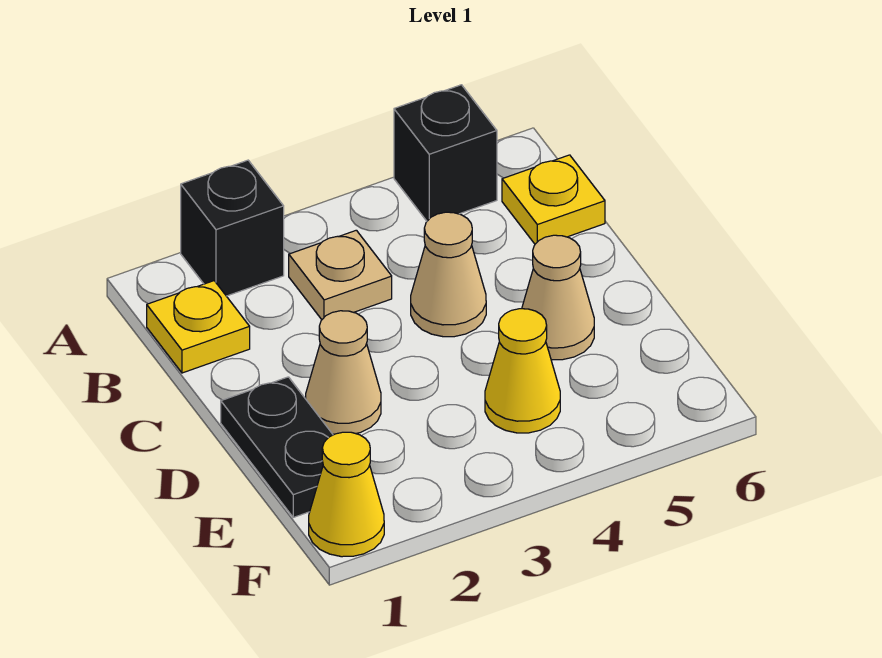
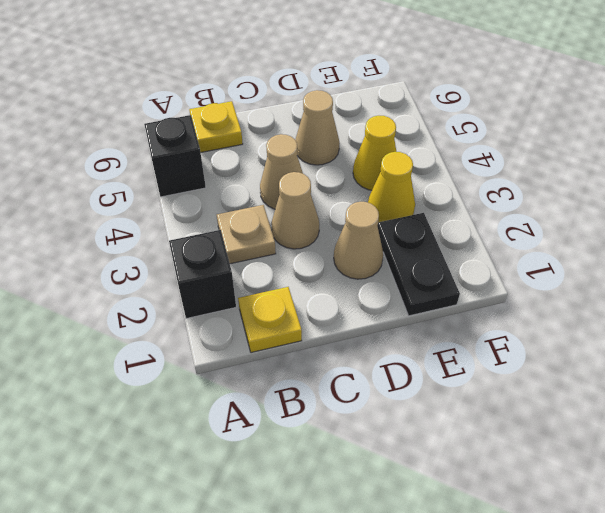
none -> tan cone C3 level 1
black plate D1:E1 level 1 -> black plate E1:E2 level 1
yellow cone F1 level 1 -> yellow cone E3 level 1

